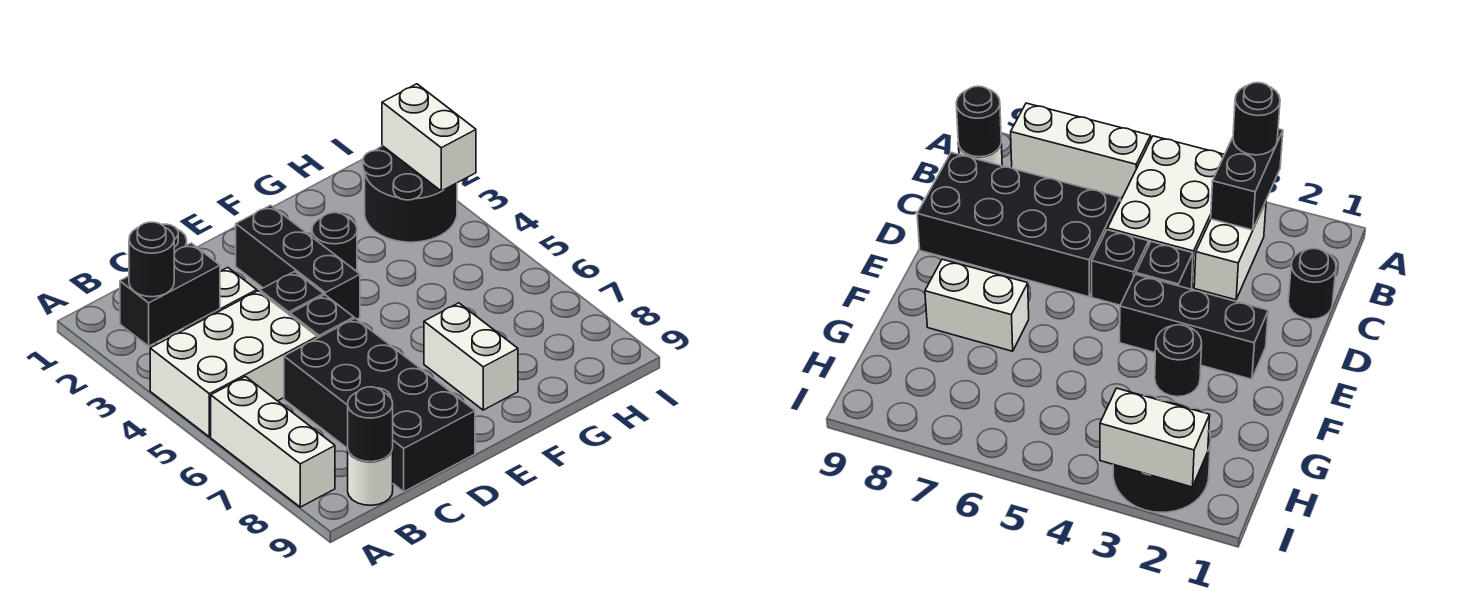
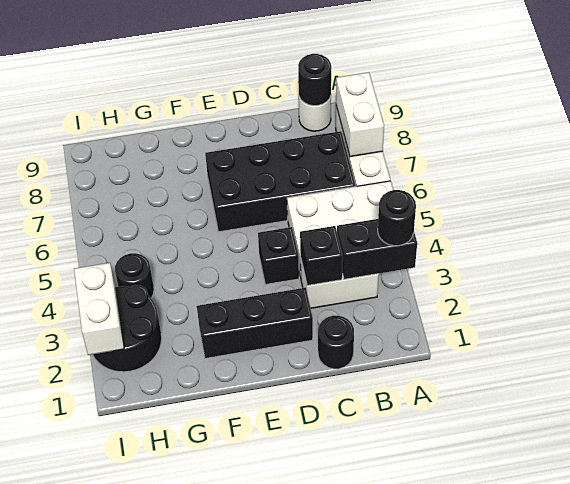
black brick C6:D9 level 1 -> black brick B6:E7 level 1
black brick D5 level 1 -> black brick C3 level 2
black brick E2:E4 level 1 -> black brick D2:F2 level 1
black round brick F3 level 1 -> black round brick H4 level 1
white brick F7:F8 level 1 -> white brick A7:A8 level 2

